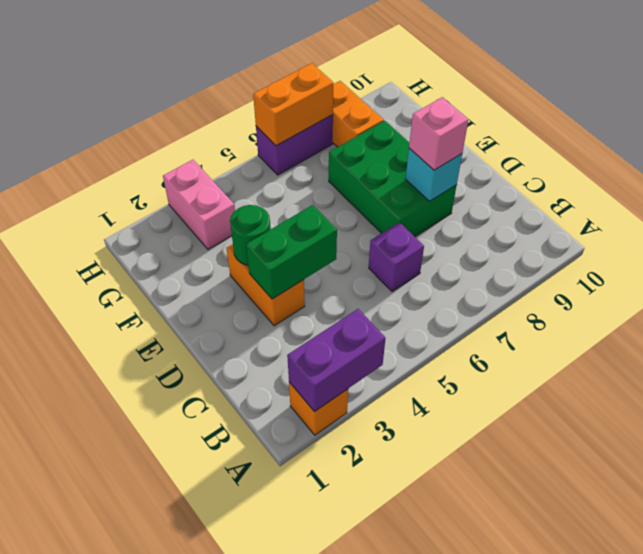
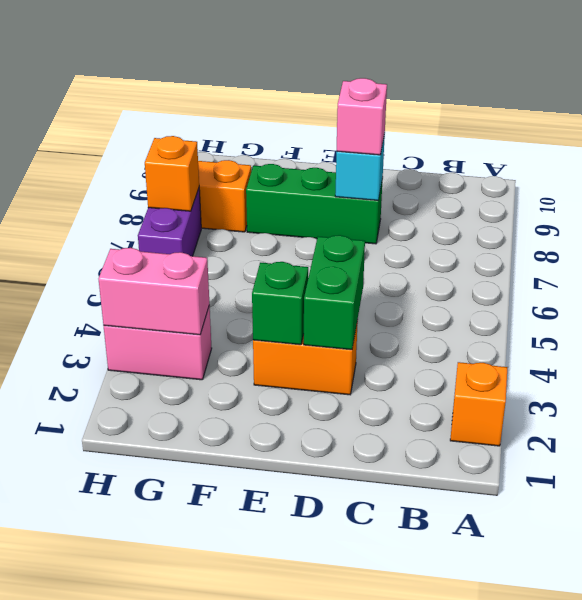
purple brick A2:A3 level 2 -> none
purple brick C6 level 1 -> none
green brick D7:F8 level 1 -> green brick D8:F8 level 1
green round brick E3 level 2 -> green brick E3 level 2
none -> pink brick G3:H3 level 2
orange brick H6:H7 level 2 -> orange brick H7 level 2

